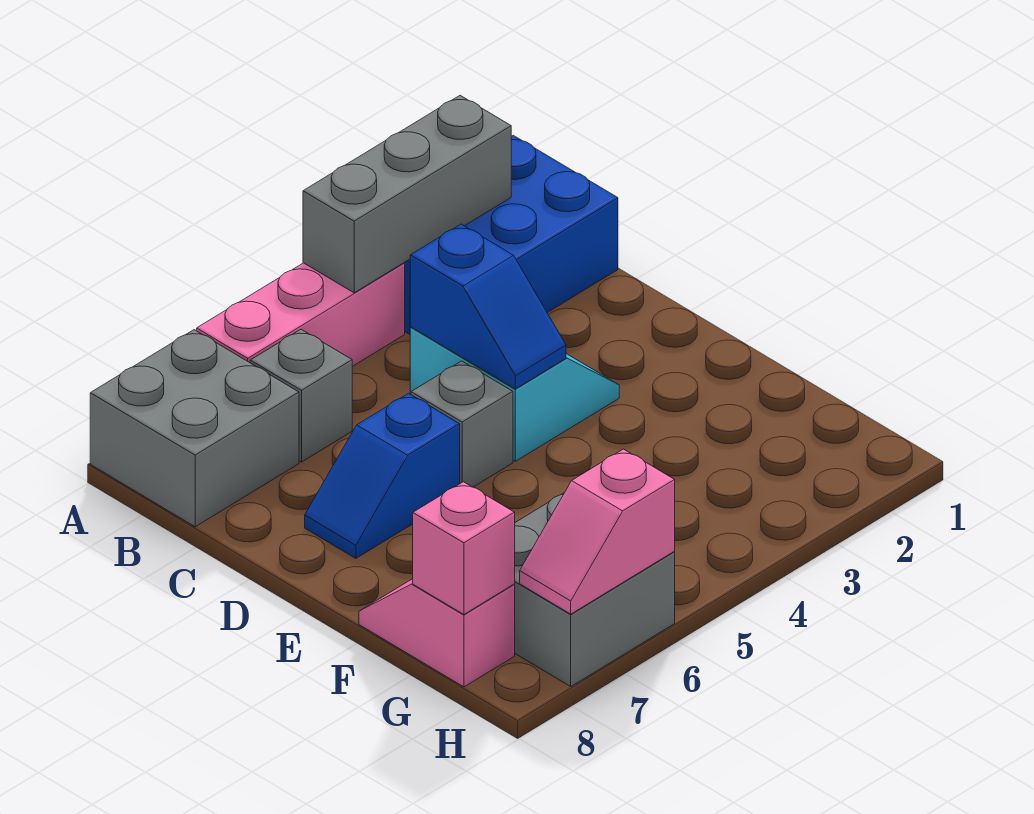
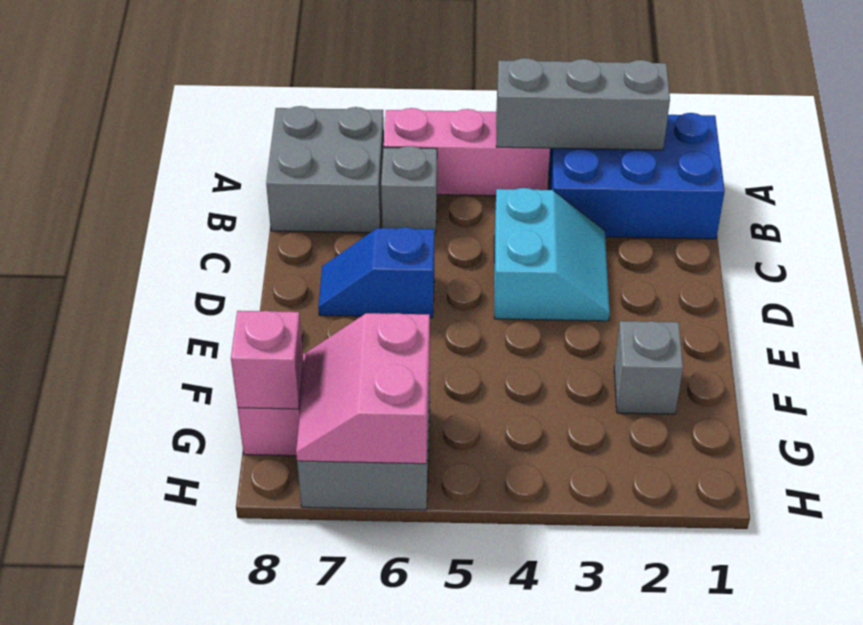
blue slope C4:D4 level 2 top C -> none
grey brick D5 level 1 -> grey brick F2 level 1
pink slope H6:H7 level 2 top 6 -> pink slope G6:H7 level 2 top 6

